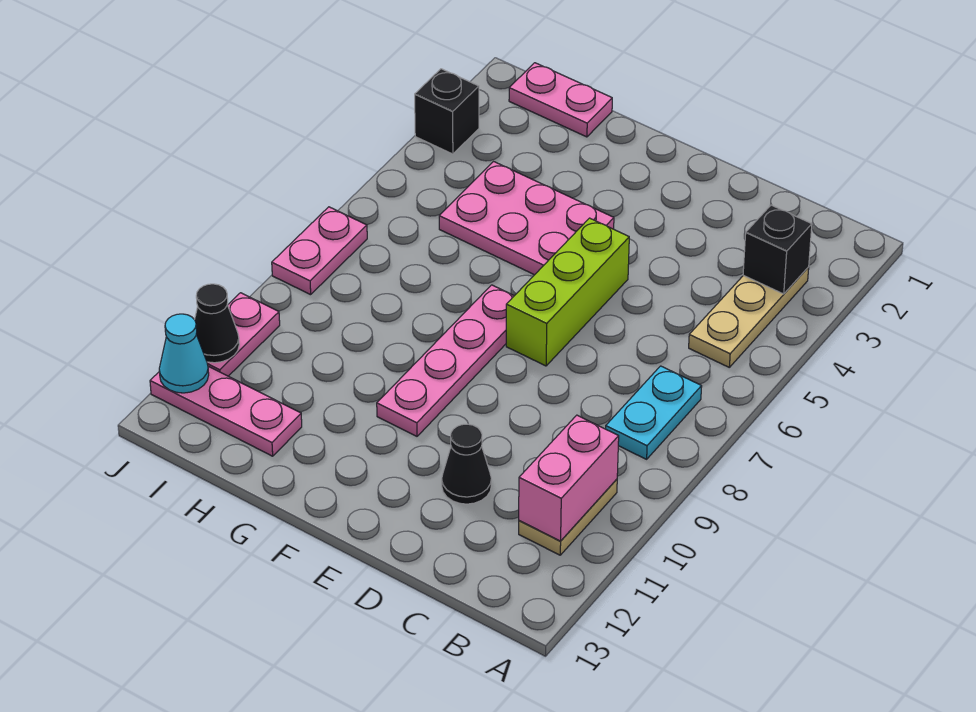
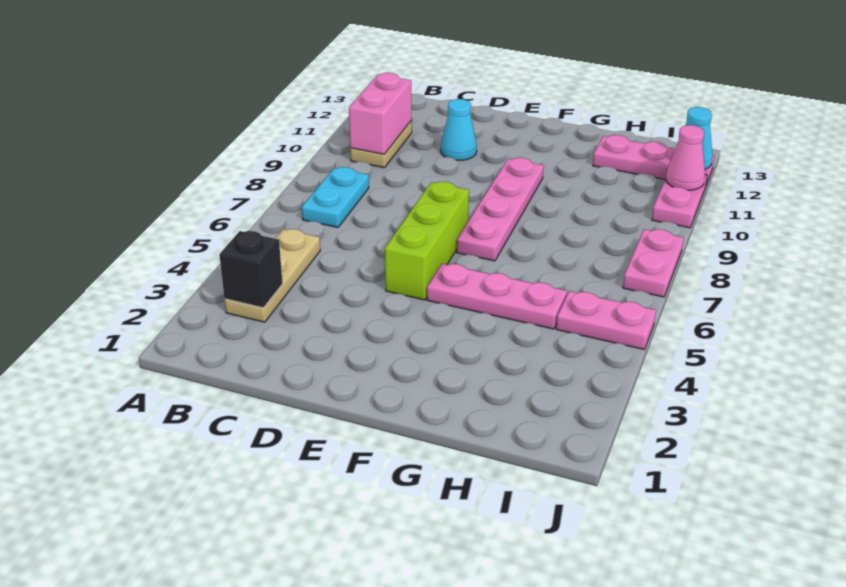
black cone D11 level 1 -> cyan cone D11 level 1
pink plate F4:H5 level 1 -> pink plate F5:H5 level 1
pink plate H1:I1 level 1 -> pink plate I5:J5 level 1
black brick J3 level 1 -> none
black cone J11 level 2 -> pink cone J11 level 2

